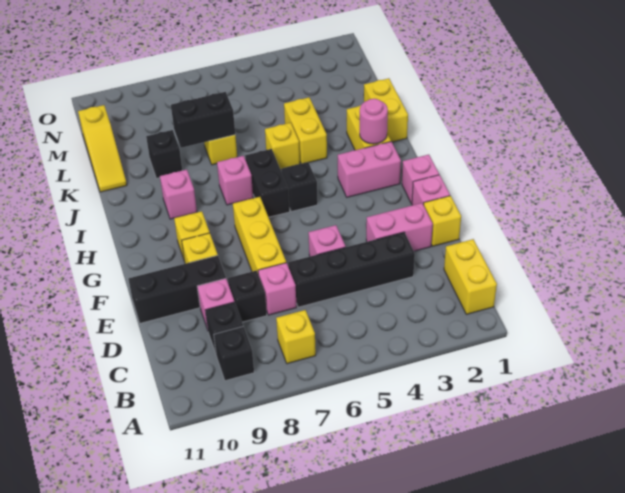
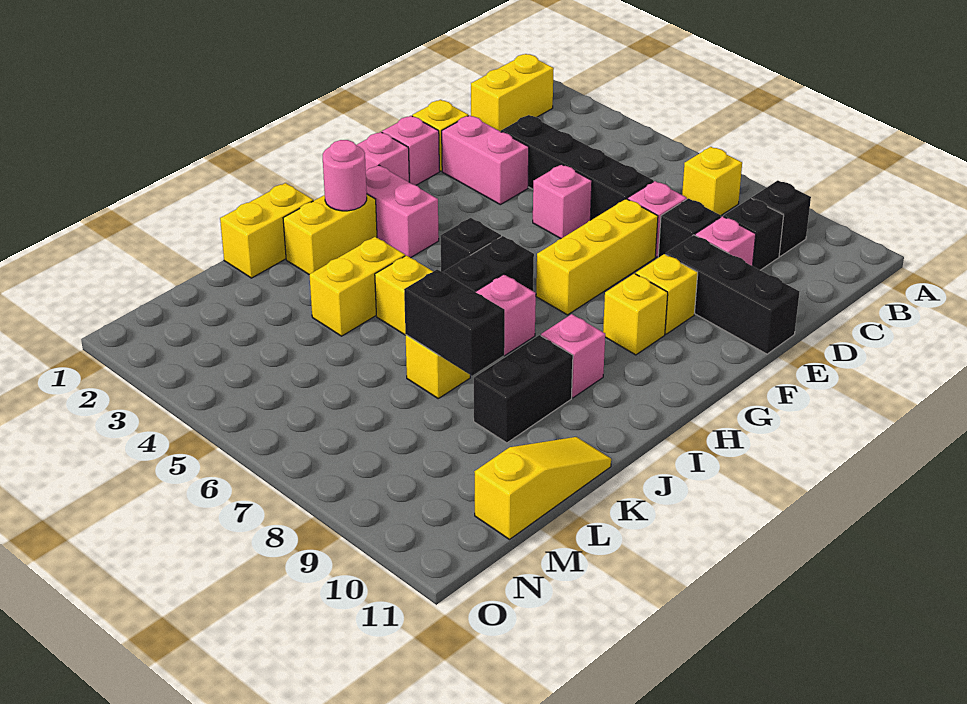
black brick K9 level 1 -> black brick J9:K9 level 1

